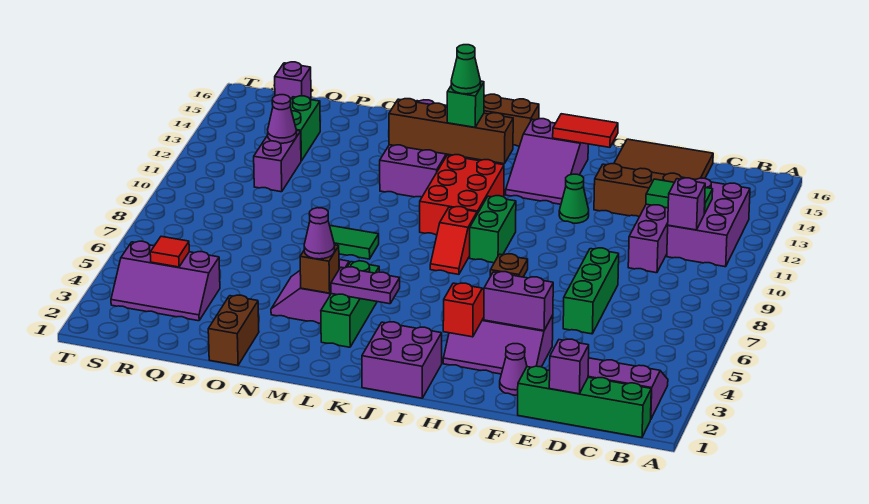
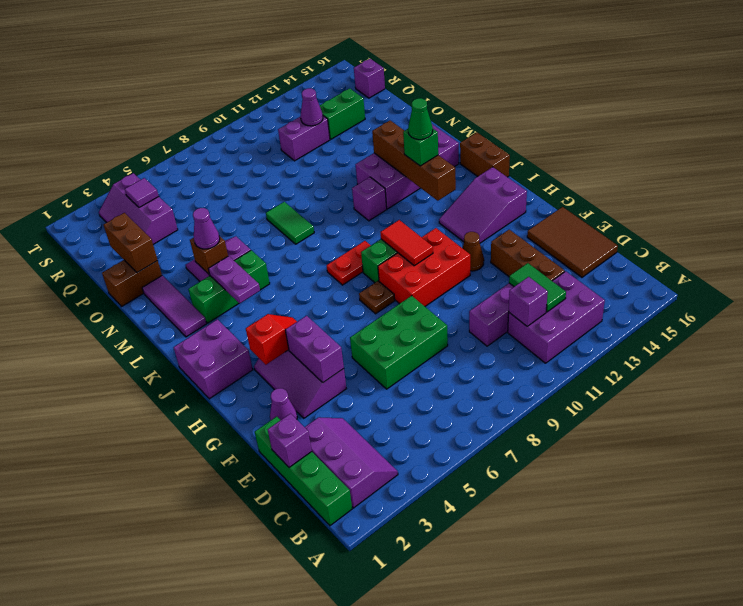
green brick E6:E8 level 1 -> green brick E6:F8 level 1
green cone G12 level 1 -> brown cone G12 level 1
red tile G15:H15 level 2 -> red tile H10:I10 level 2
red slope J8:J9 level 1 top 9 -> red plate J8:J9 level 1
red brick J10:K12 level 1 -> red brick G9:H11 level 1
none -> purple tile L2:N2 level 1
none -> purple brick L11 level 1
none -> brown brick O2:P2 level 2
red tile R4 level 2 -> purple tile R4 level 2

